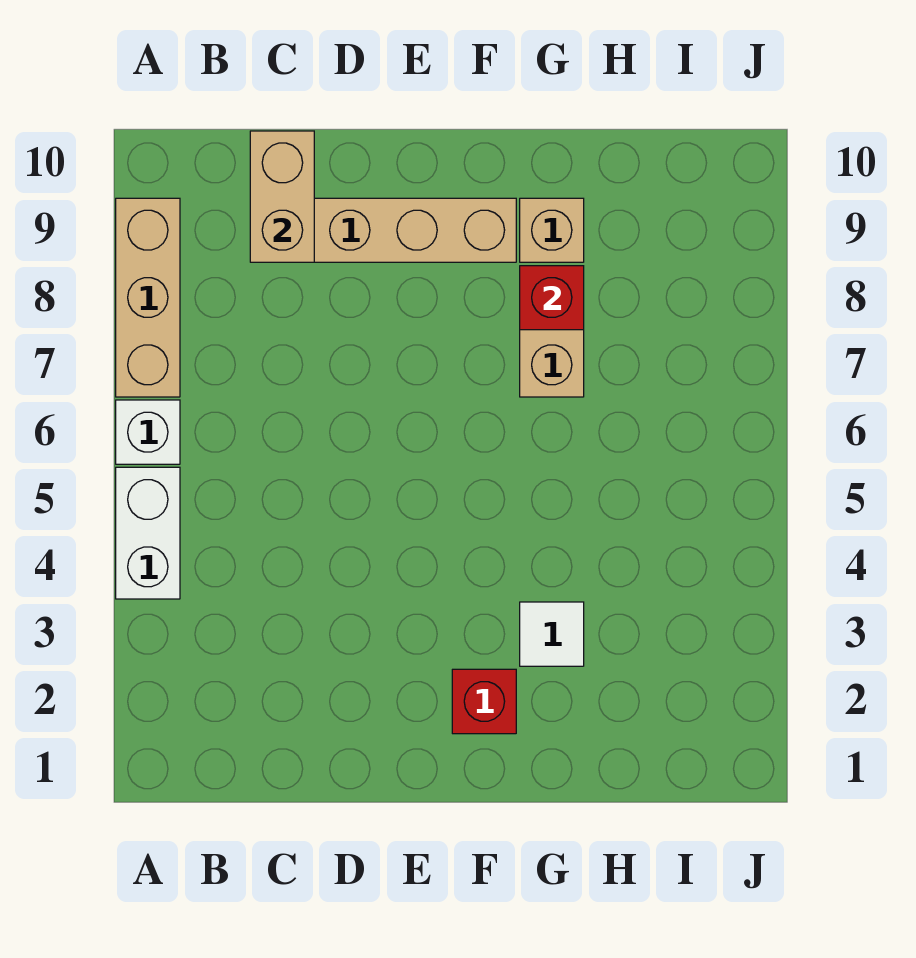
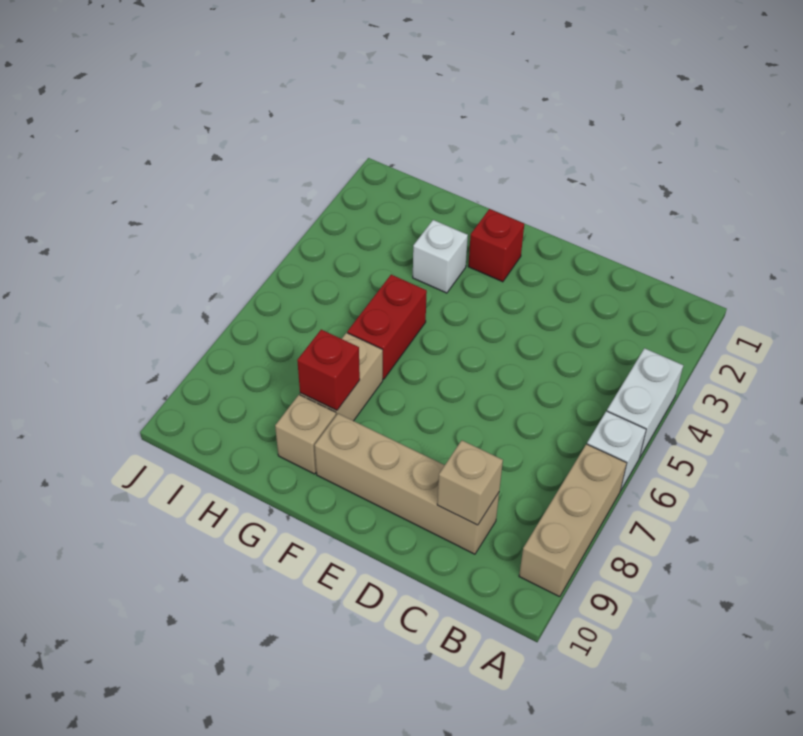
tan brick C9:C10 level 2 -> tan brick C9 level 2
white tile G3 level 1 -> white brick G3 level 1
none -> red brick G5:G6 level 1

